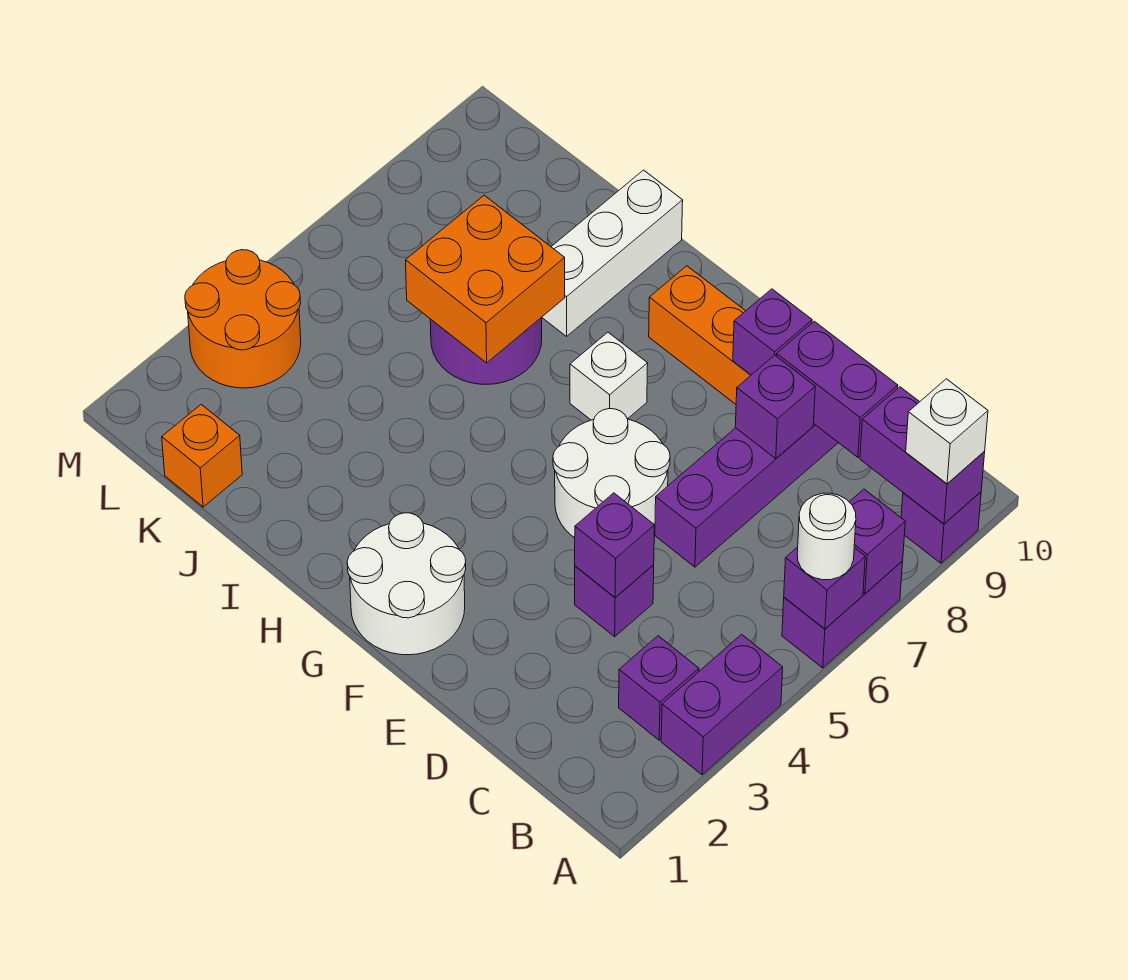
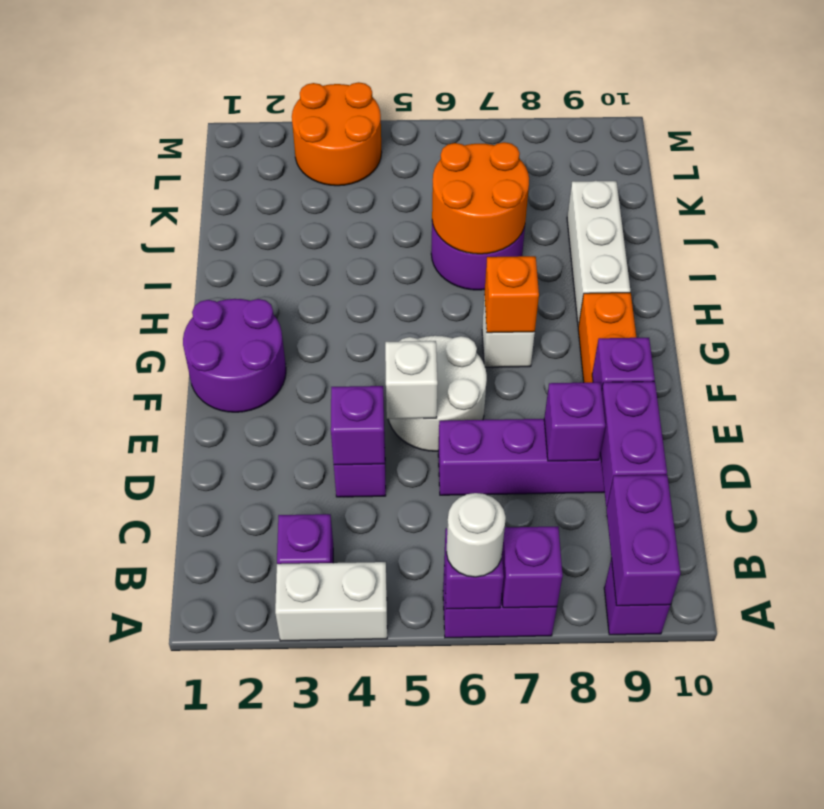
purple brick A3:A4 level 1 -> white brick A3:A4 level 1
white brick A9 level 3 -> white brick E5 level 2
white round brick F1:G2 level 1 -> purple round brick F1:G2 level 1
orange brick I6:J7 level 2 -> orange round brick I6:J7 level 2
white brick I8:I10 level 1 -> white brick H9:J9 level 1
orange brick K1 level 1 -> orange brick G7 level 2

